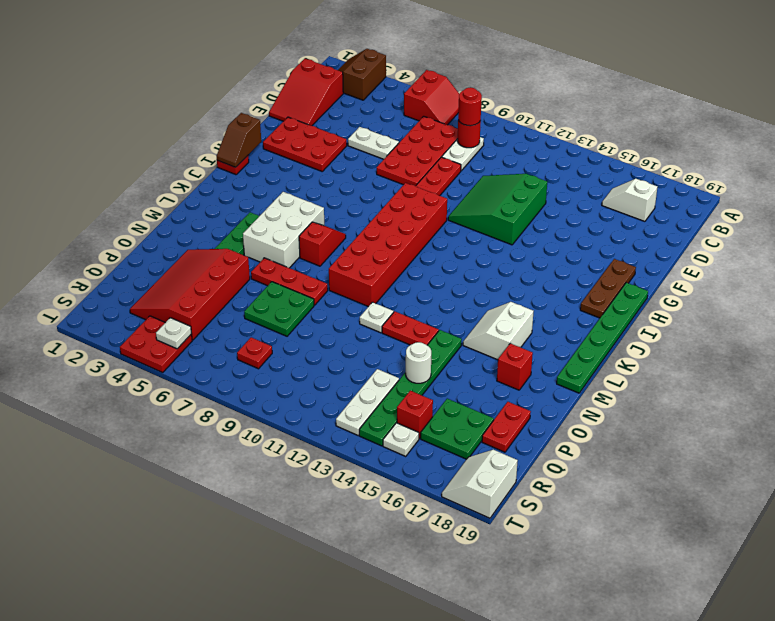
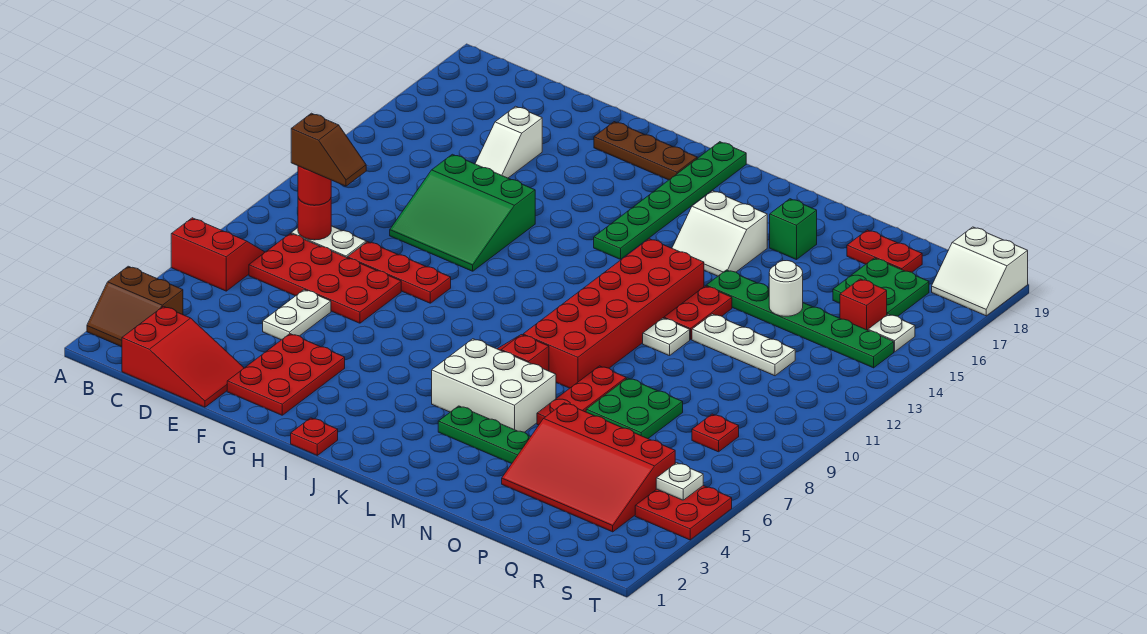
white slope C16:C17 level 1 top 17 -> white slope E15:E16 level 1 top 16
brown slope H1:I1 level 2 top H -> brown slope C9:D9 level 4 top C
red brick H9:M10 level 1 -> red brick L8:M13 level 1
green plate H19:M19 level 1 -> green plate J14:J19 level 1
red brick N17 level 1 -> green brick N17 level 1
white plate Q13:S13 level 1 -> white plate O12:Q12 level 1

